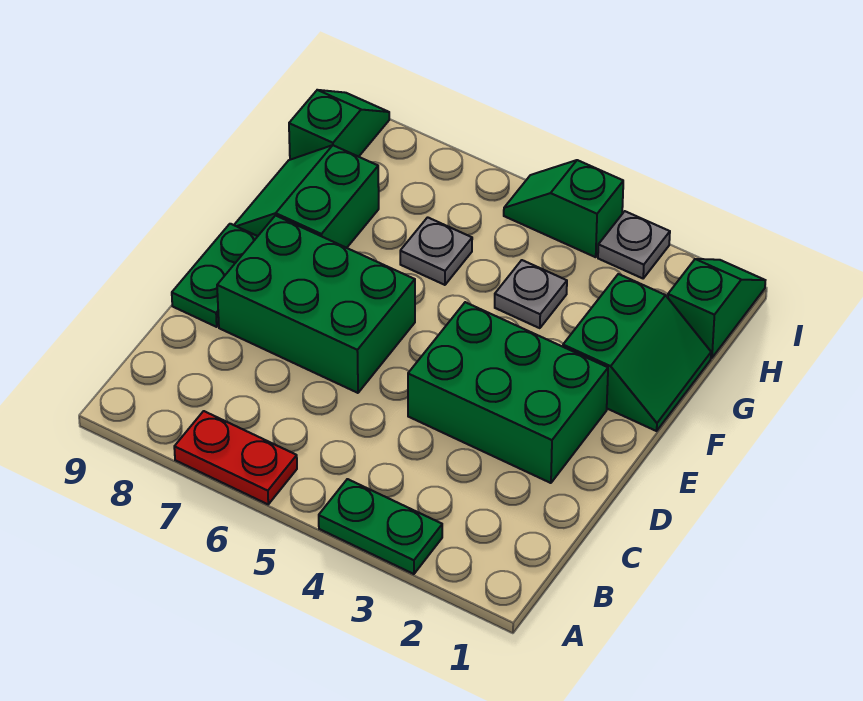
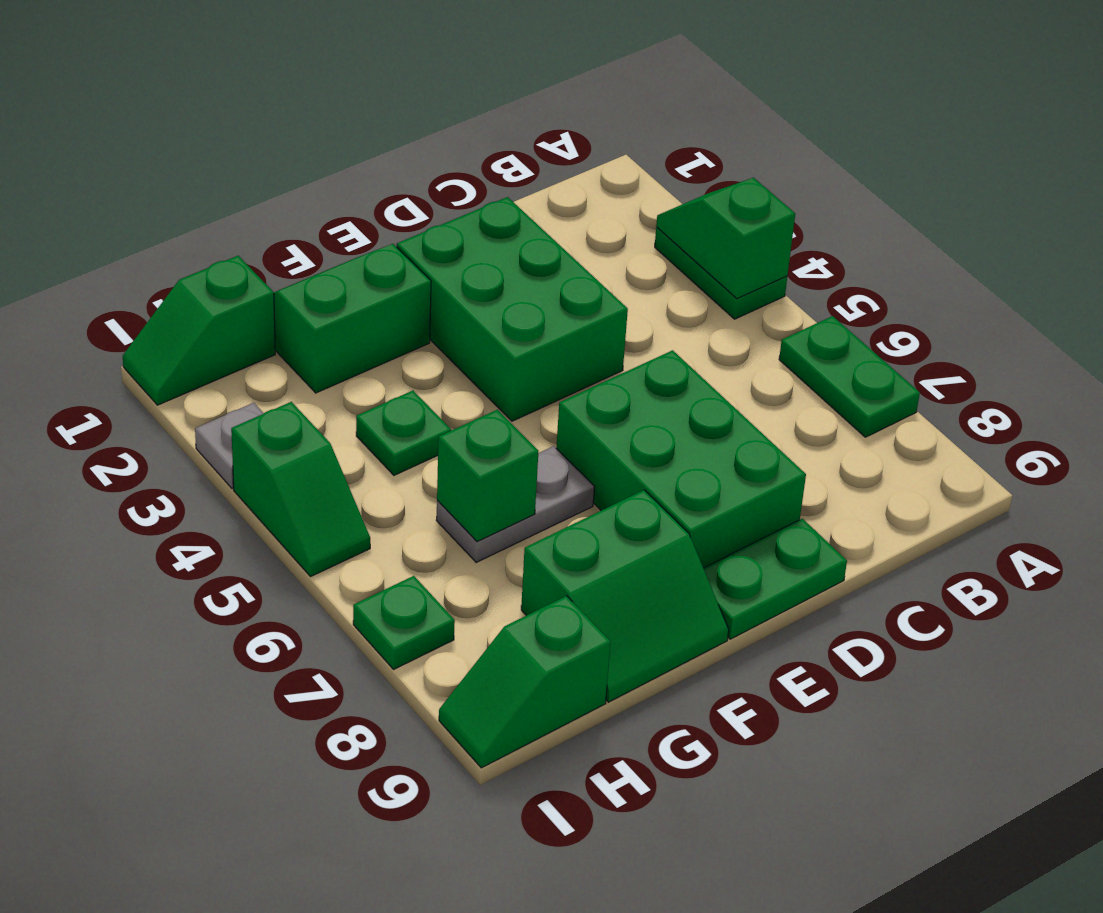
none -> green slope A3:A4 level 2 top 4
red plate A6:A7 level 1 -> green plate A6:A7 level 1
grey plate G4 level 1 -> green plate G4 level 1
grey plate G6 level 1 -> grey plate F6:G6 level 1
none -> green brick G6 level 2
none -> green plate I7 level 1

